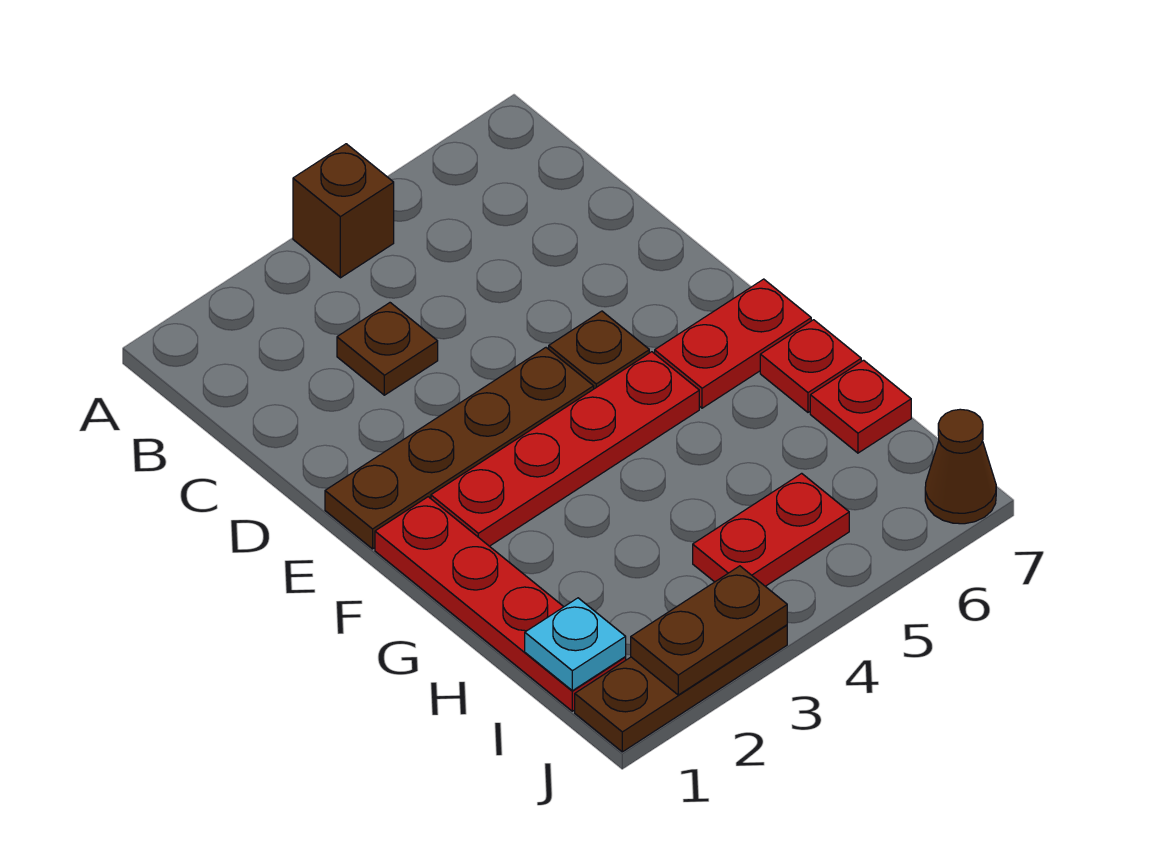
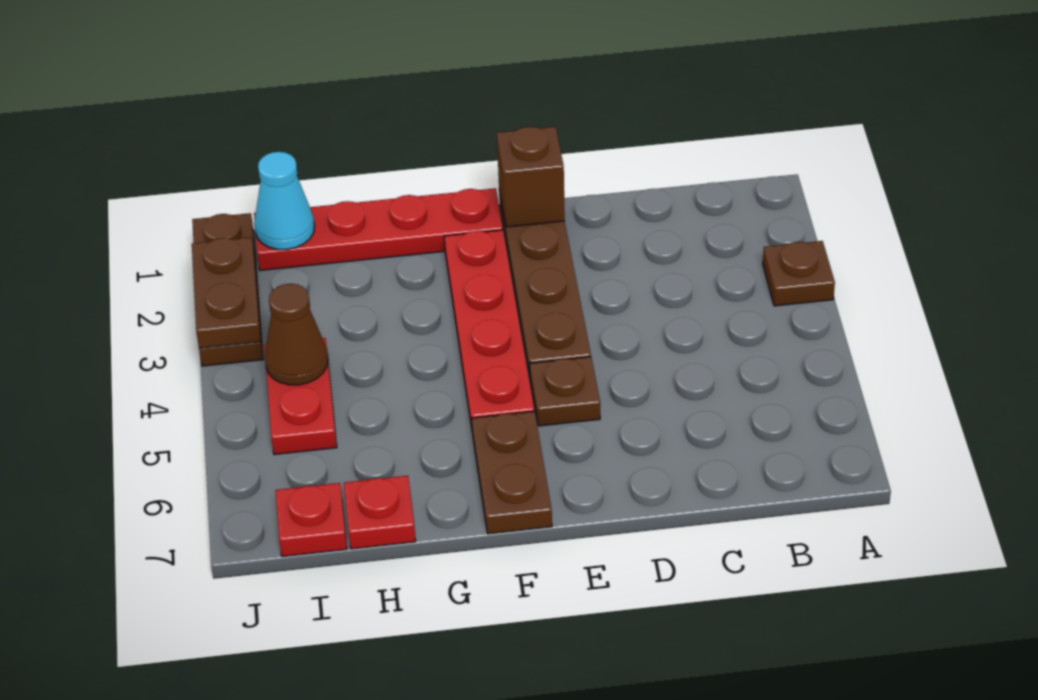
brown brick A4 level 1 -> brown brick E1 level 2
brown plate C3 level 1 -> brown plate A3 level 1
red plate F6:F7 level 1 -> brown plate F6:F7 level 1
red plate G7 level 1 -> red plate I7 level 1
cyan plate I1 level 2 -> cyan cone I1 level 2
brown cone J7 level 1 -> brown cone I4 level 2

